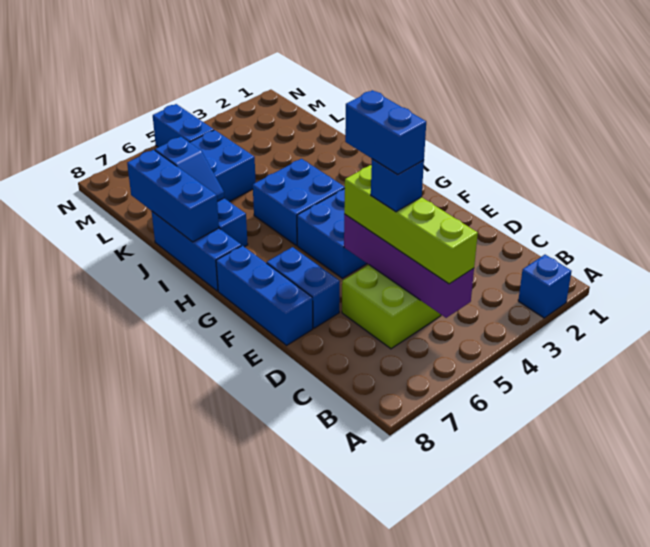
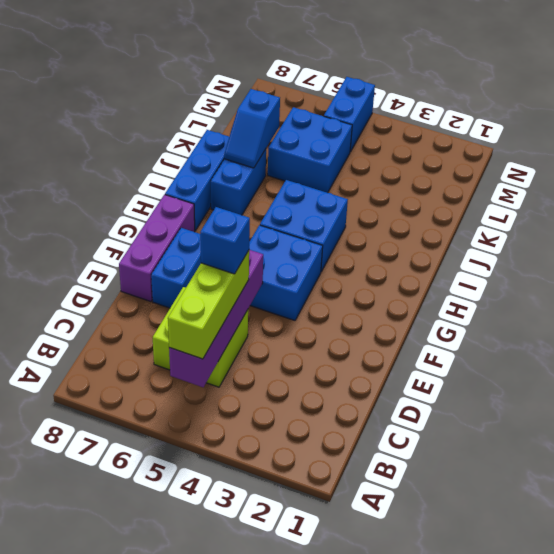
blue brick A2 level 1 -> none
lime brick B5:E5 level 3 -> lime brick B5:D5 level 3
blue brick D5:E5 level 5 -> none
blue brick E8:G8 level 1 -> purple brick E8:G8 level 1
blue brick I8:K8 level 2 -> none

